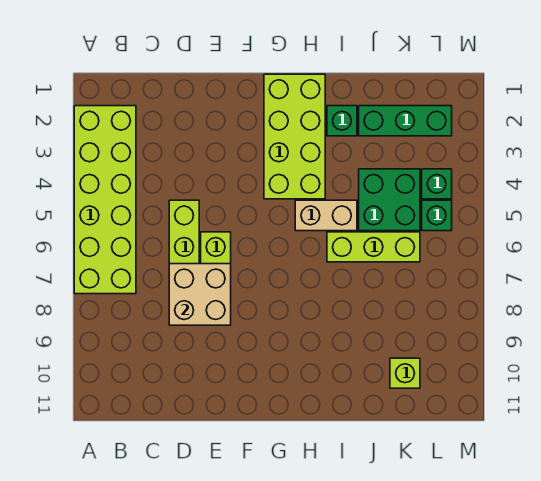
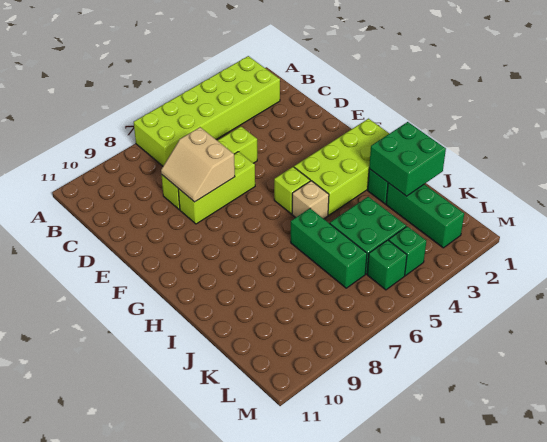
tan brick D7:E8 level 2 -> tan slope D7:E8 level 2 top 7
tan brick H5:I5 level 1 -> tan brick H5 level 1
none -> green brick I1:J2 level 2
lime brick I6:K6 level 1 -> green brick I6:K6 level 1
lime brick K10 level 1 -> lime brick G5 level 1

